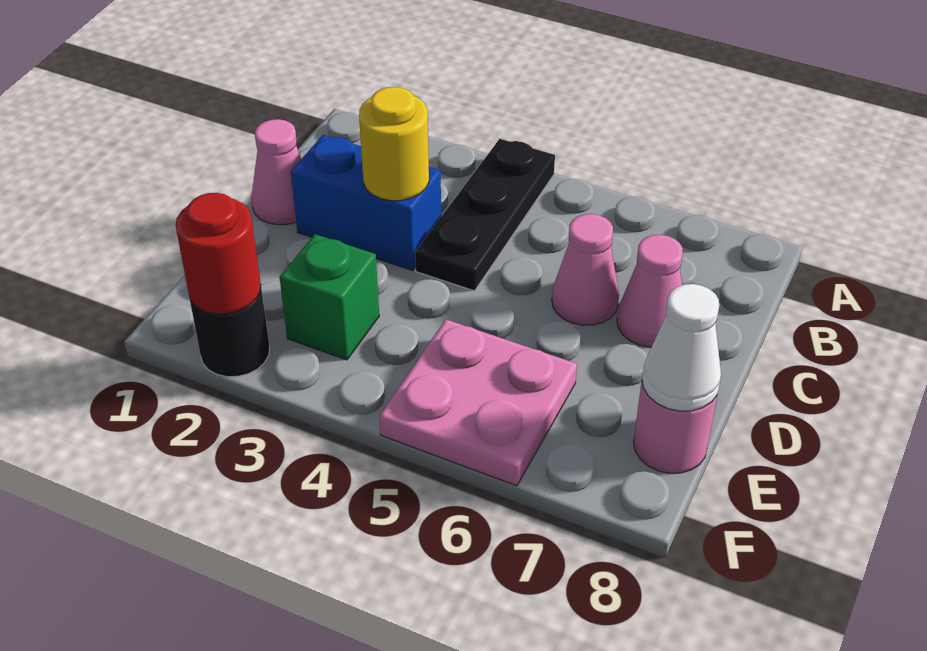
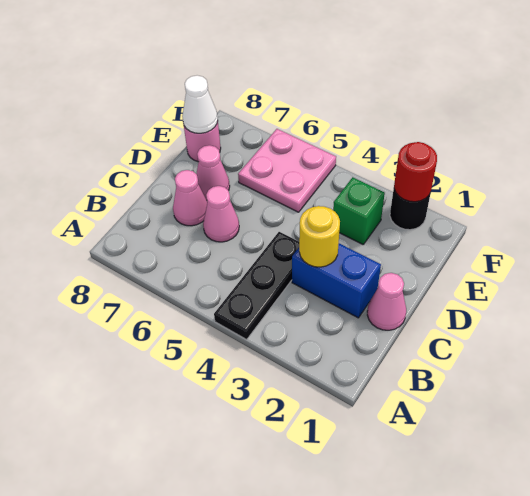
none -> pink cone D7 level 1

